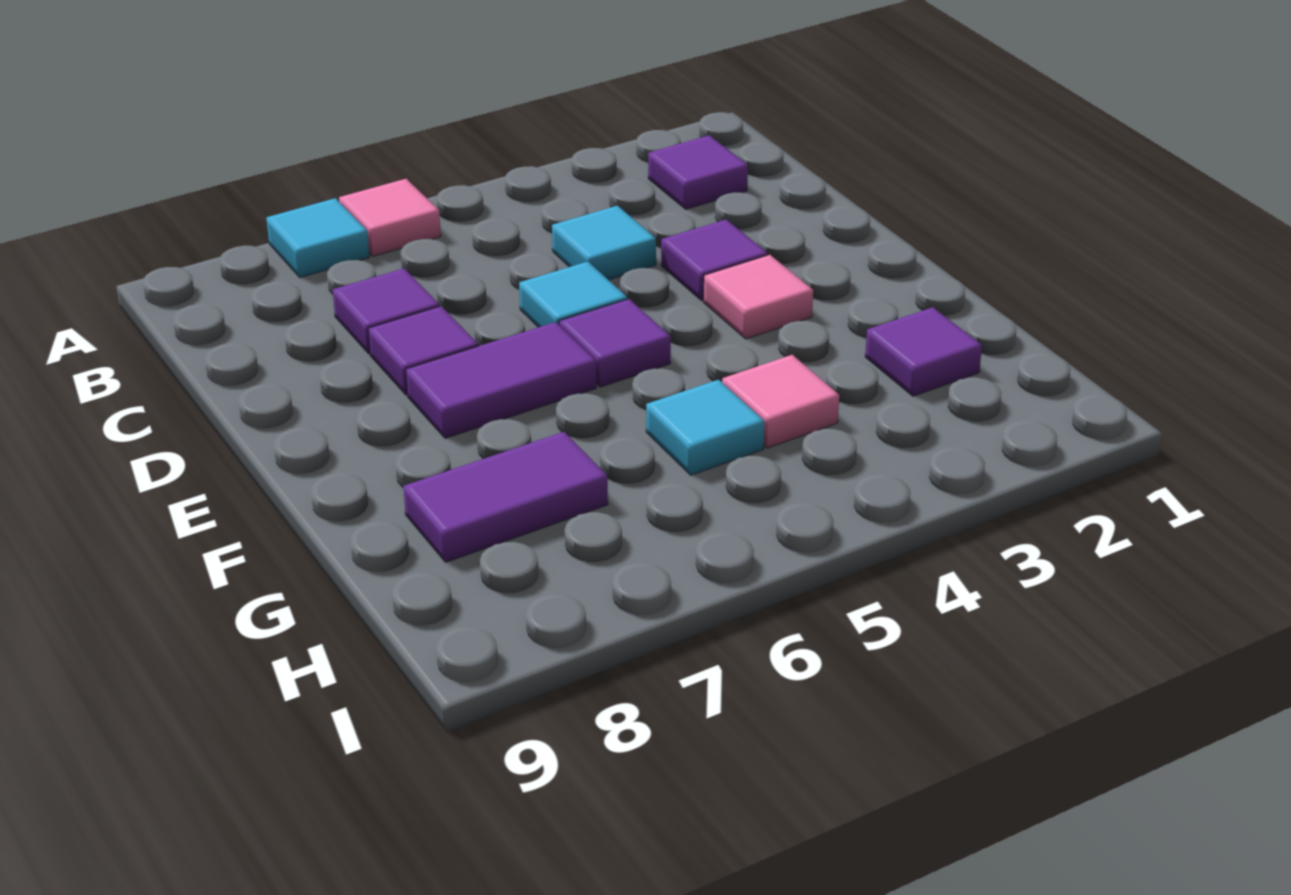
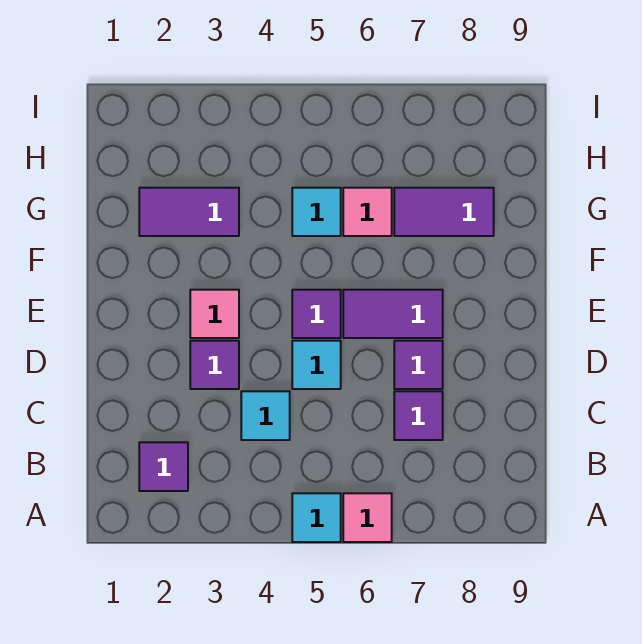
cyan tile A7 level 1 -> cyan tile A5 level 1
purple tile G2 level 1 -> purple tile G2:G3 level 1
pink tile G4 level 1 -> pink tile G6 level 1

